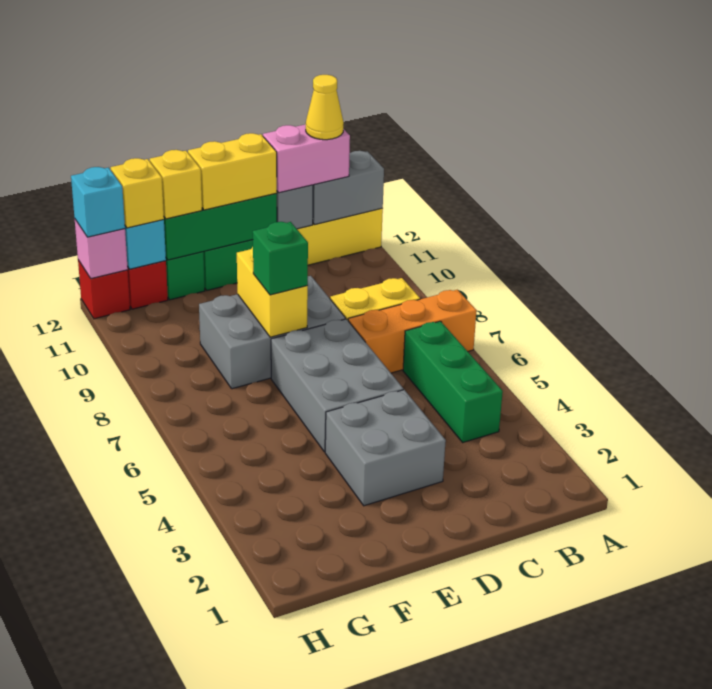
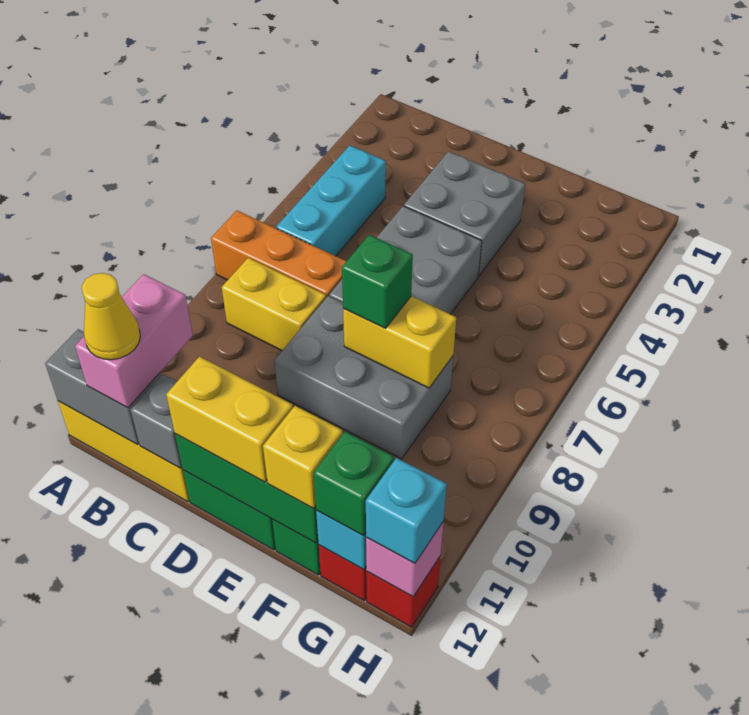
green brick B4:B6 level 1 -> cyan brick B4:B6 level 1
pink brick B12:C12 level 3 -> pink brick B11:B12 level 3
yellow brick E8:E9 level 2 -> yellow brick E8:F8 level 2
yellow brick G12 level 3 -> green brick G12 level 3

